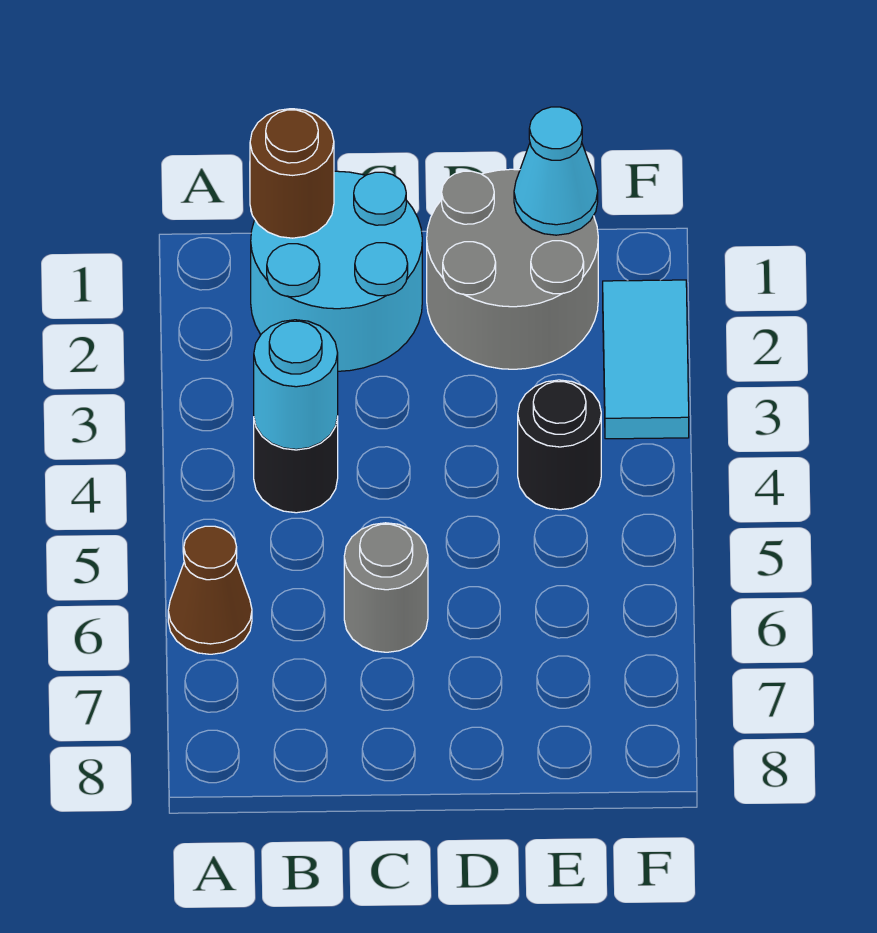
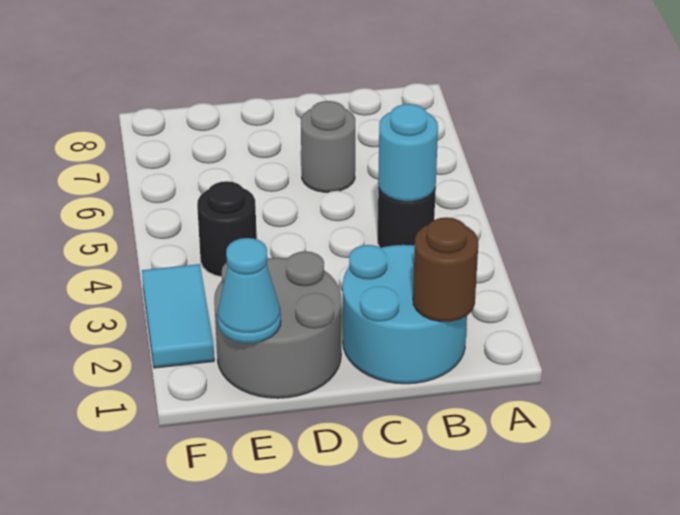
brown cone A6 level 1 -> none

